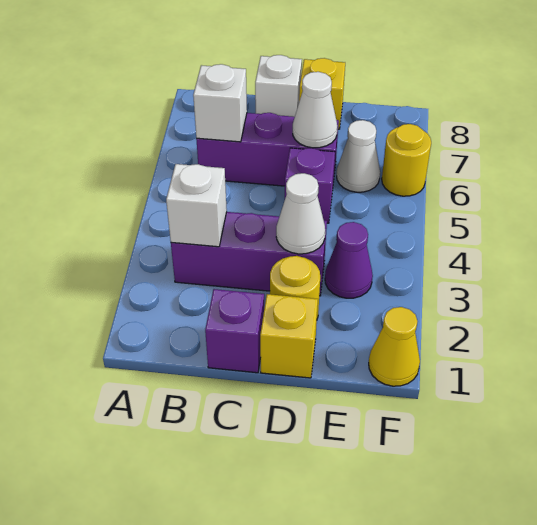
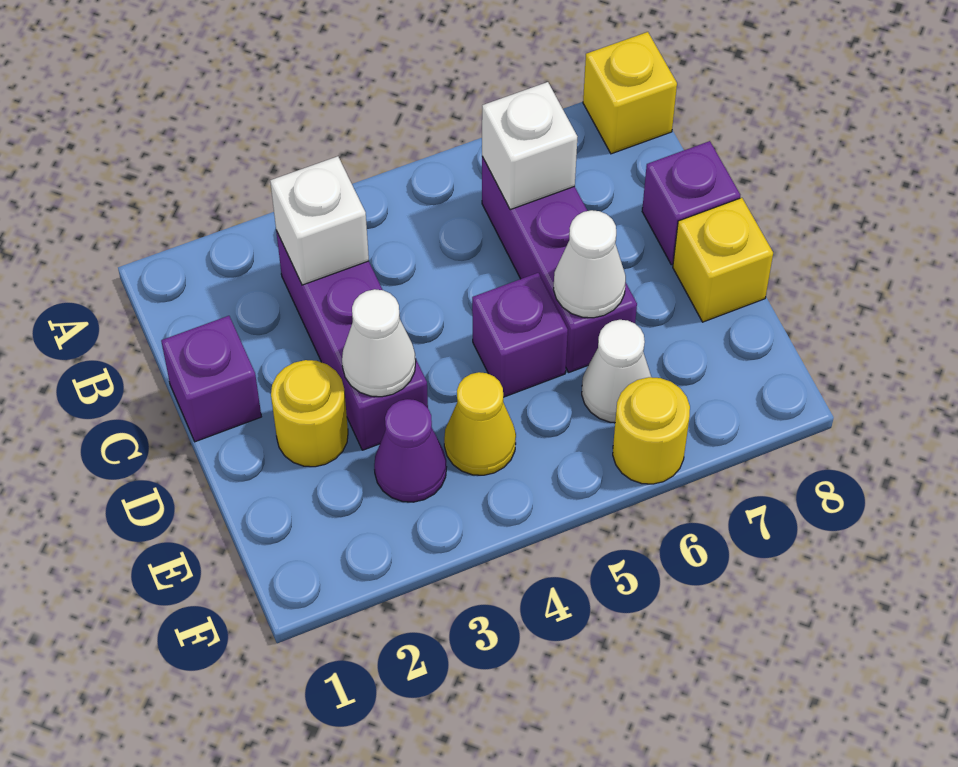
white brick C8 level 1 -> purple brick C8 level 1
yellow brick D1 level 1 -> yellow brick A8 level 1
yellow cone F1 level 1 -> yellow cone E4 level 1

